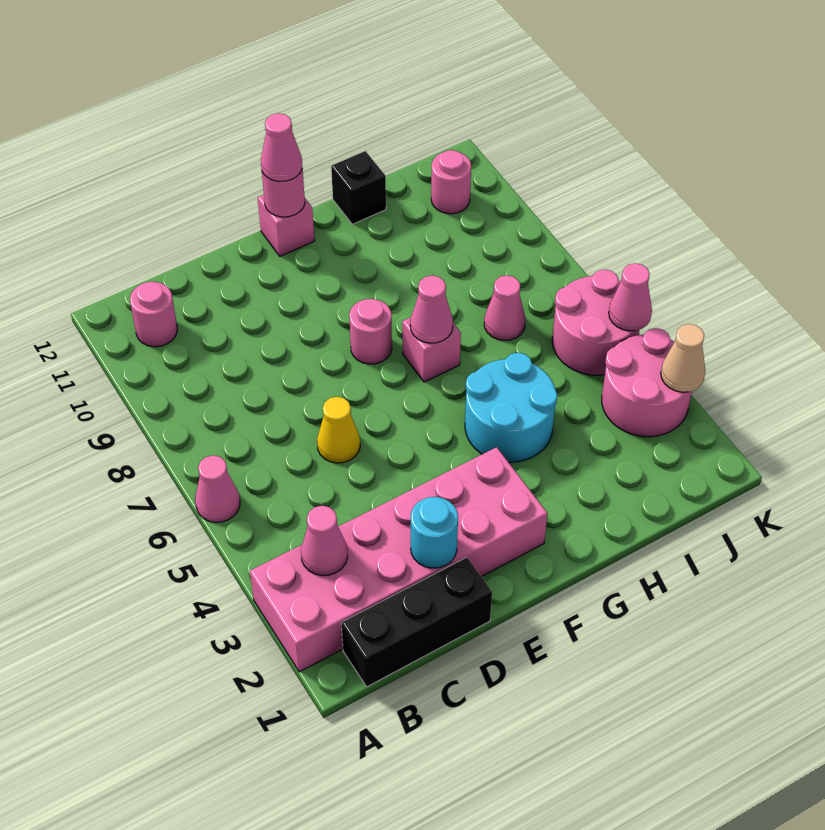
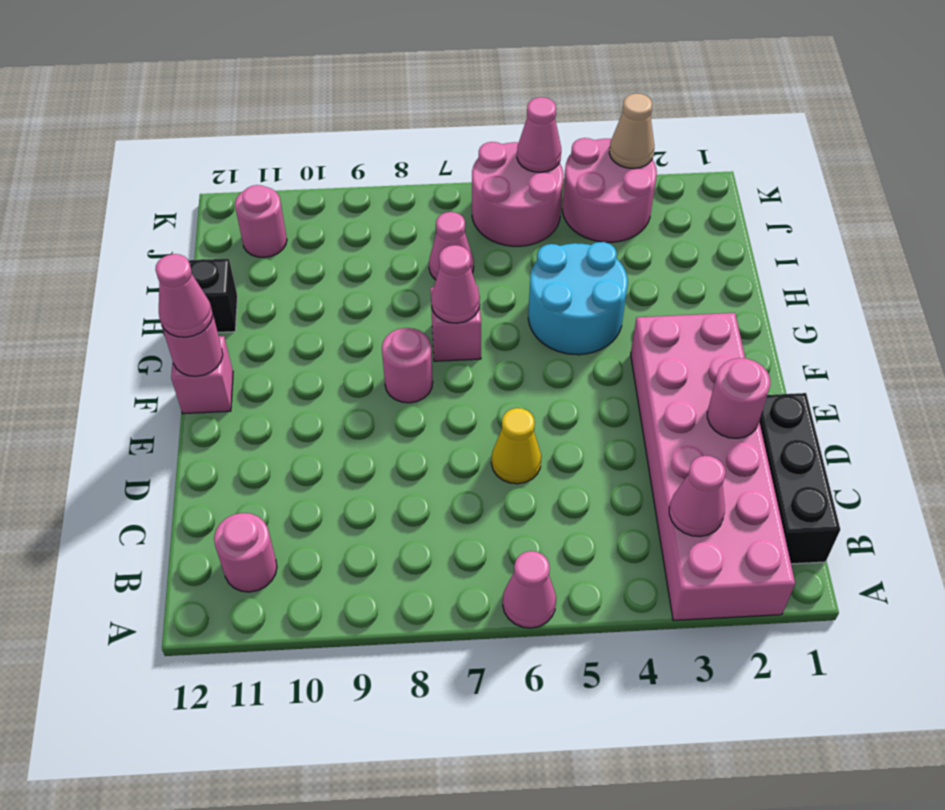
cyan round brick D2 level 2 -> pink round brick D2 level 2

